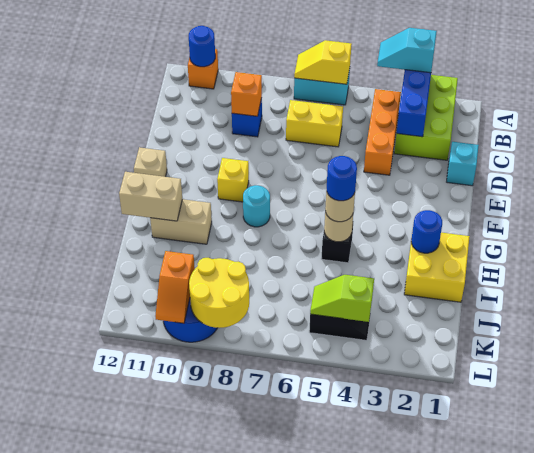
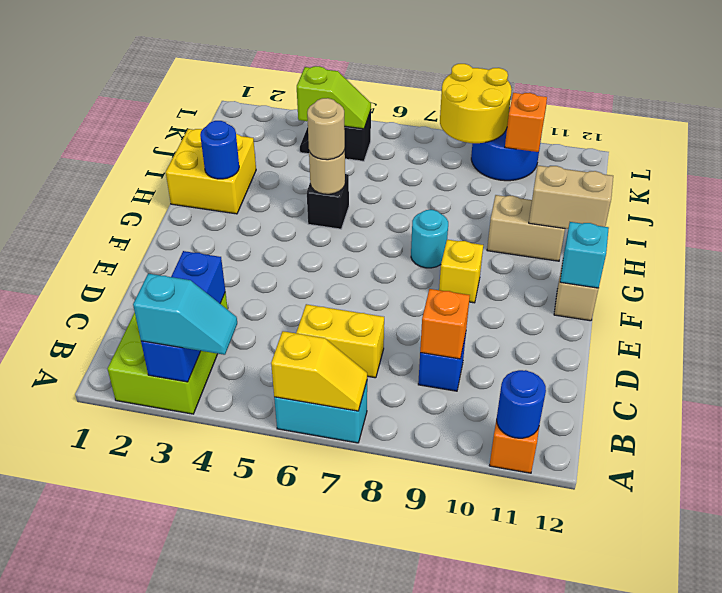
orange brick B4:D4 level 1 -> none
cyan brick D1 level 1 -> cyan brick F12 level 2
blue round brick H5 level 4 -> none

